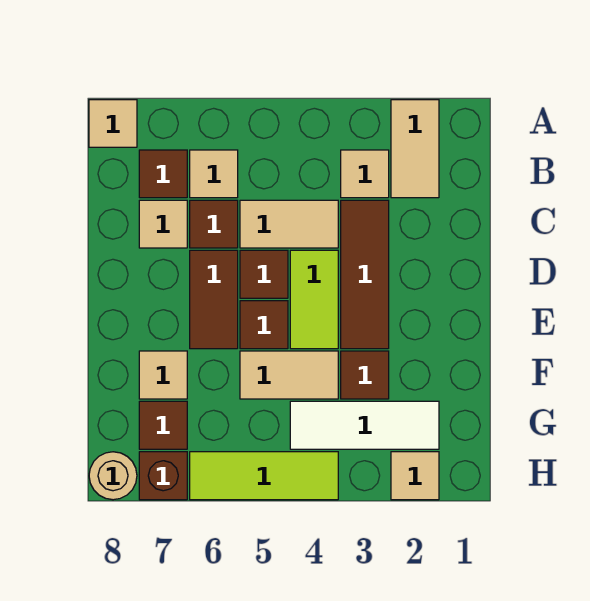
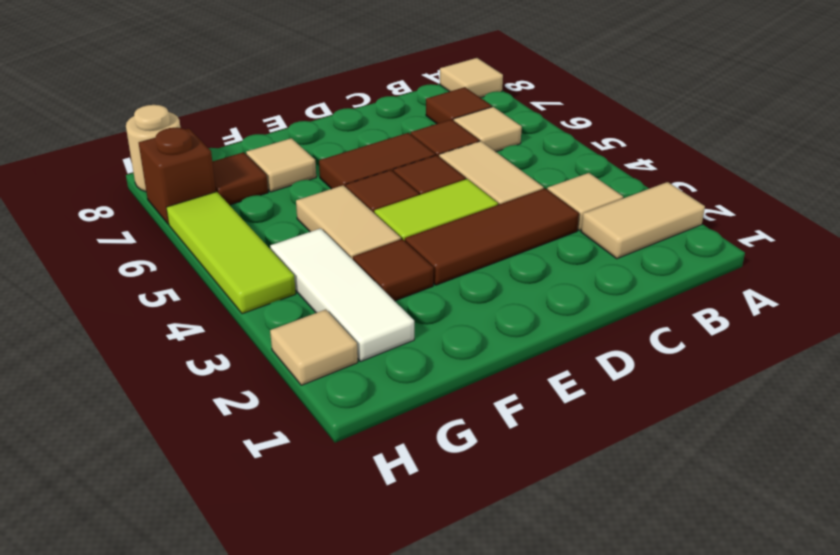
tan tile C7 level 1 -> none

